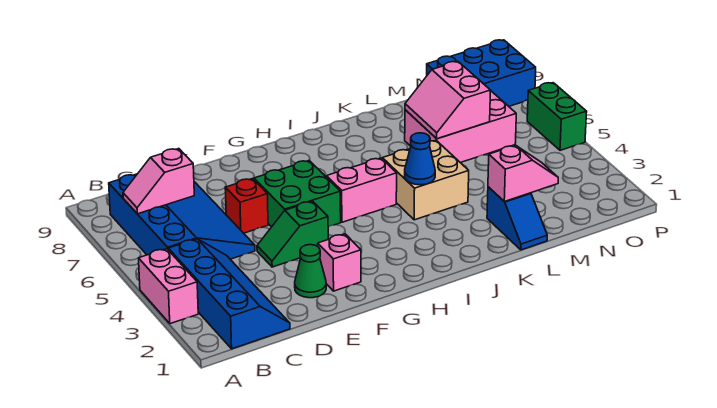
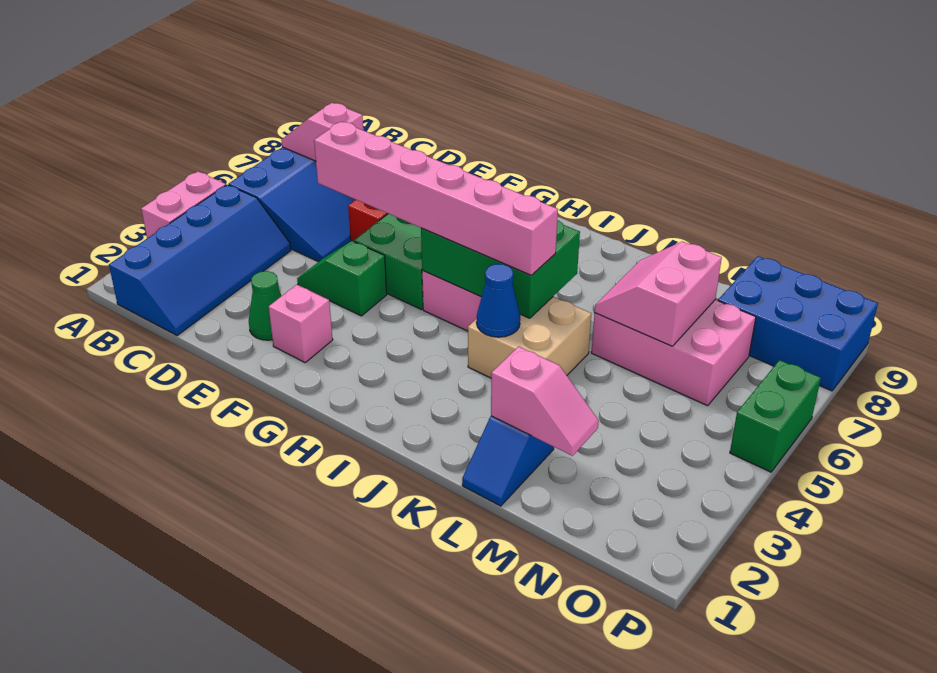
none -> pink brick E5:J5 level 3
none -> green brick H5:J6 level 2

